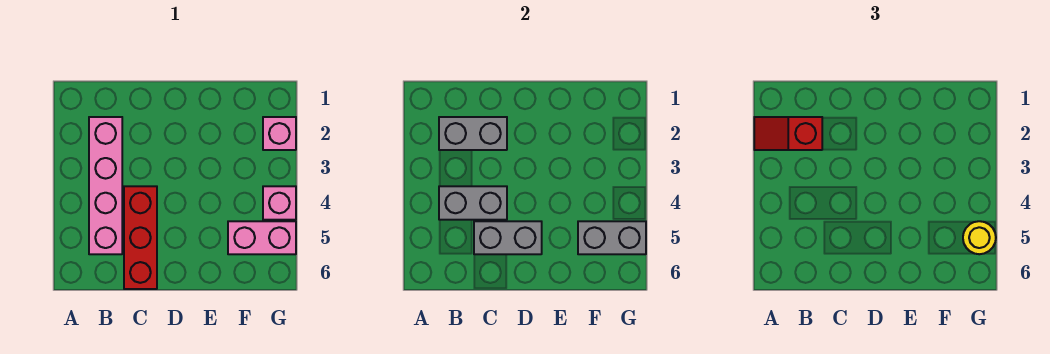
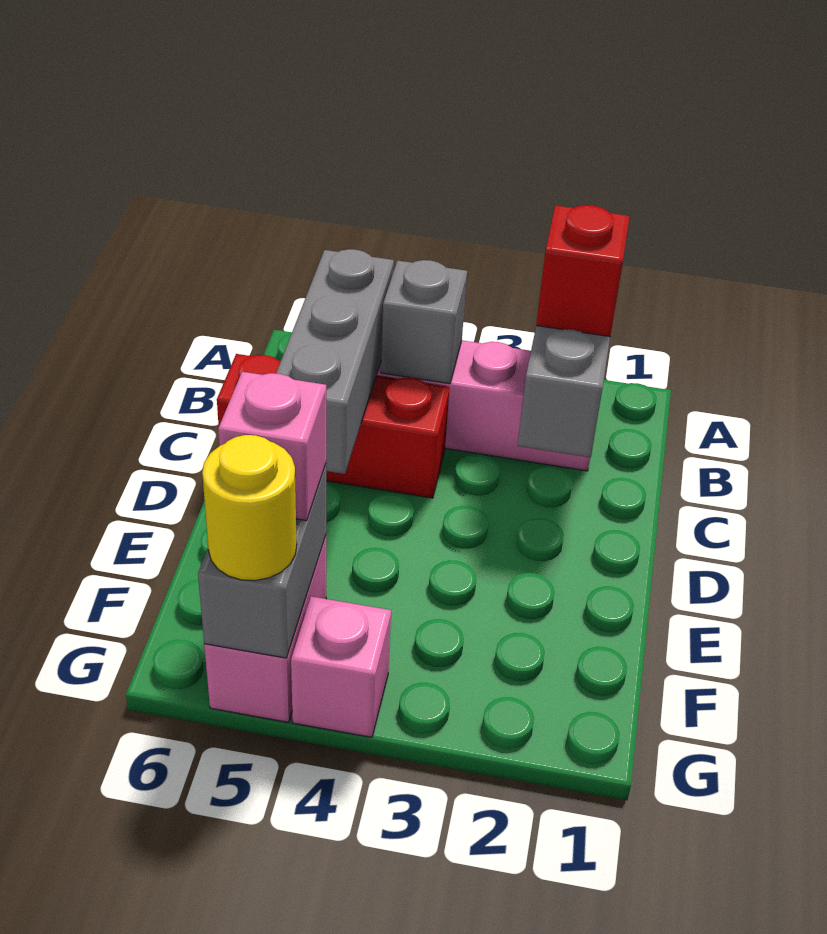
grey brick B4:C4 level 2 -> grey brick B4 level 2
grey brick C5:D5 level 2 -> grey brick B5:D5 level 2
pink brick G2 level 1 -> pink brick F5 level 3

